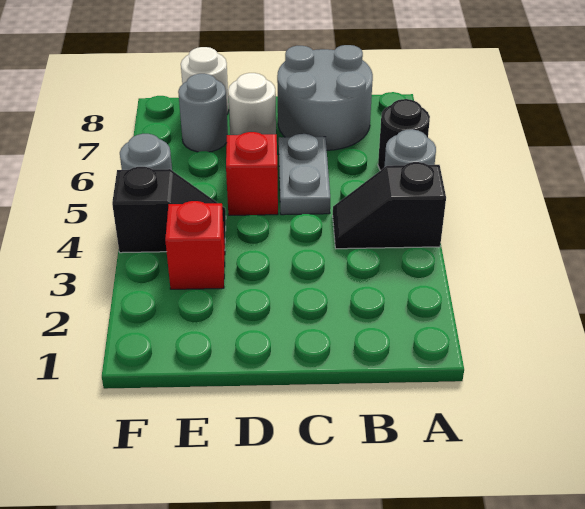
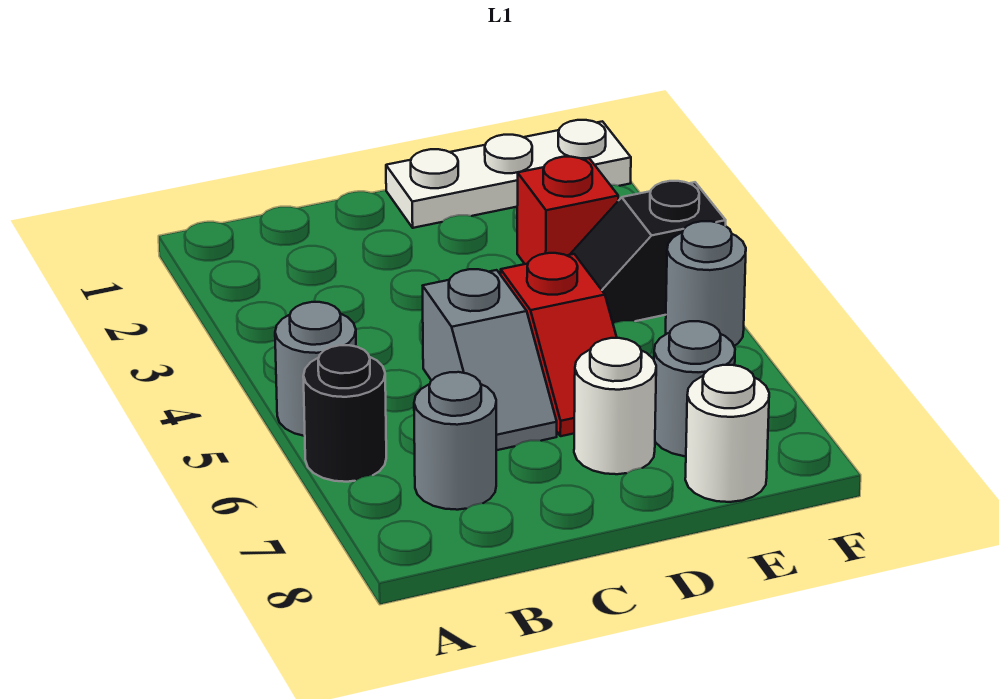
black slope A4:B4 level 1 top A -> none
grey round brick B7:C8 level 1 -> grey round brick B7 level 1
grey plate C5:C6 level 1 -> grey slope C5:C6 level 1 top 5
none -> white plate D1:F1 level 1

